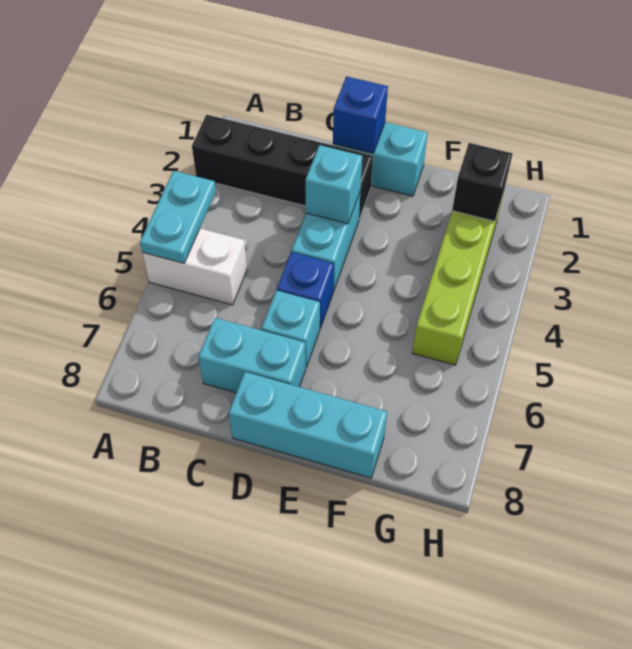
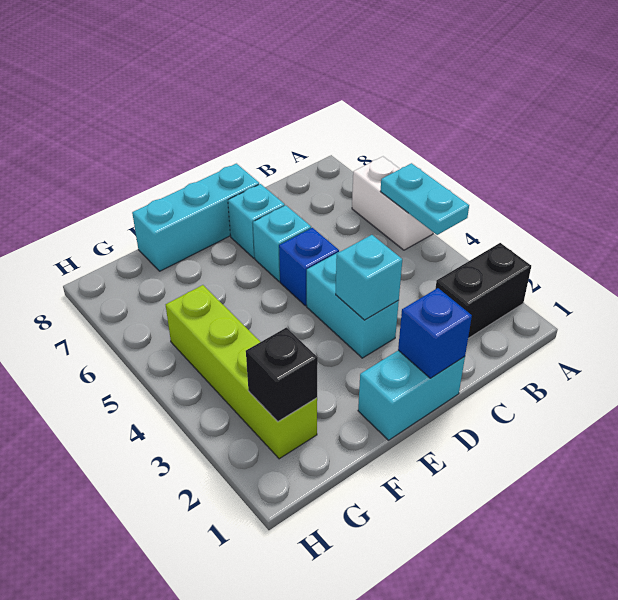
black brick A2:D2 level 1 -> black brick A2:B2 level 1
white brick A5:B5 level 1 -> white brick A5:A6 level 1
cyan brick C7:D7 level 1 -> cyan brick D7 level 1

